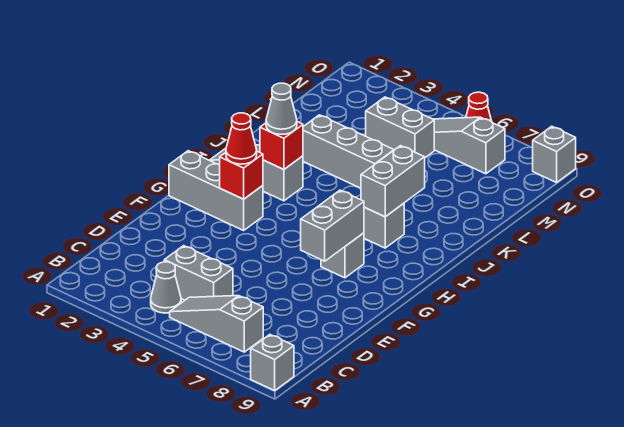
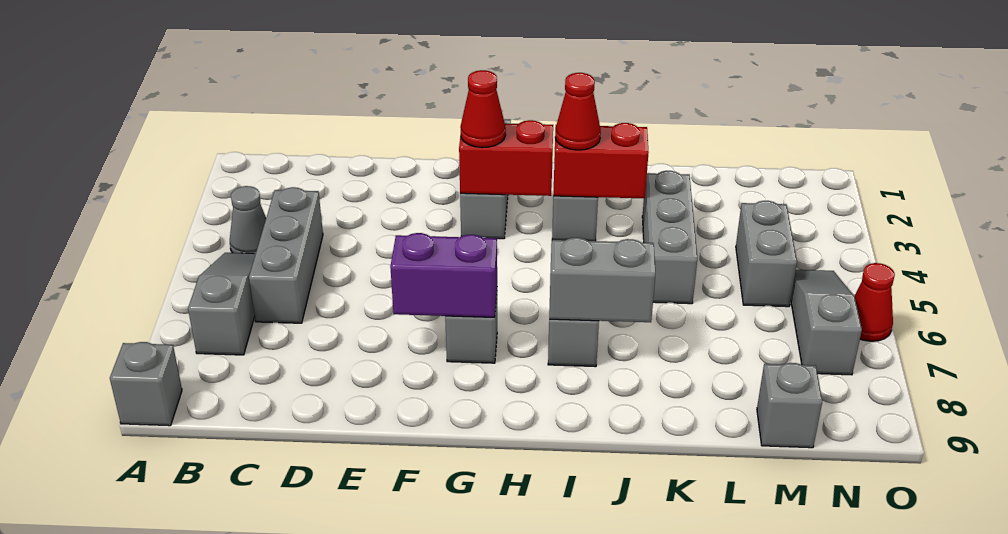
grey brick C4:C5 level 1 -> grey brick C4:C6 level 1
grey brick F7:G7 level 2 -> purple brick F7:G7 level 2
red brick G3 level 2 -> red brick G3:H3 level 2
red brick I3 level 2 -> red brick I3:J3 level 2
grey cone I3 level 3 -> red cone I3 level 3
grey brick O9 level 1 -> grey brick M9 level 1

